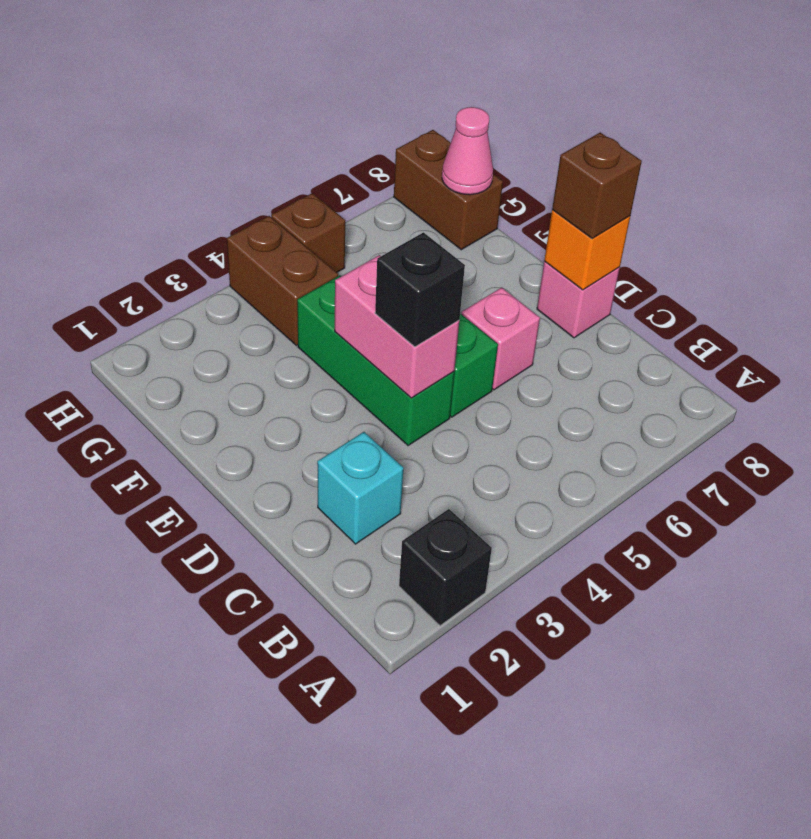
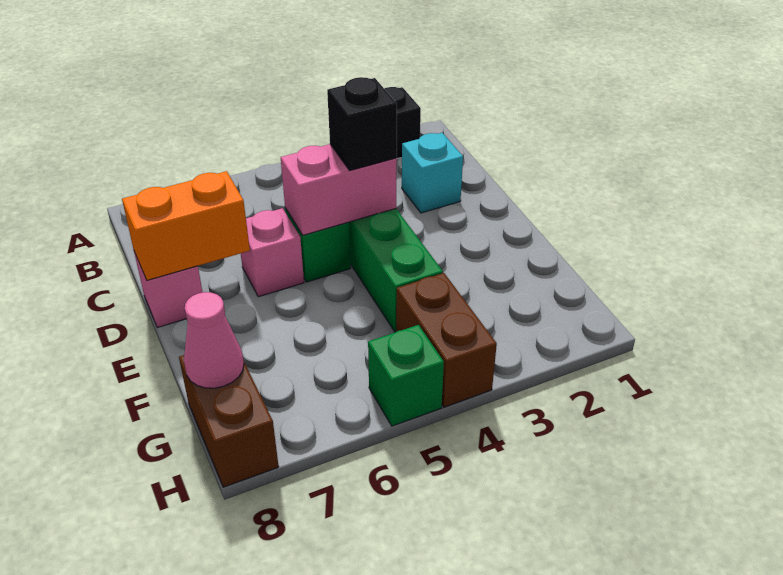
pink brick D4:E4 level 2 -> pink brick D4:D5 level 2
orange brick D8 level 2 -> orange brick D7:D8 level 2
brown brick D8 level 3 -> none
brown brick H5 level 1 -> green brick H5 level 1

